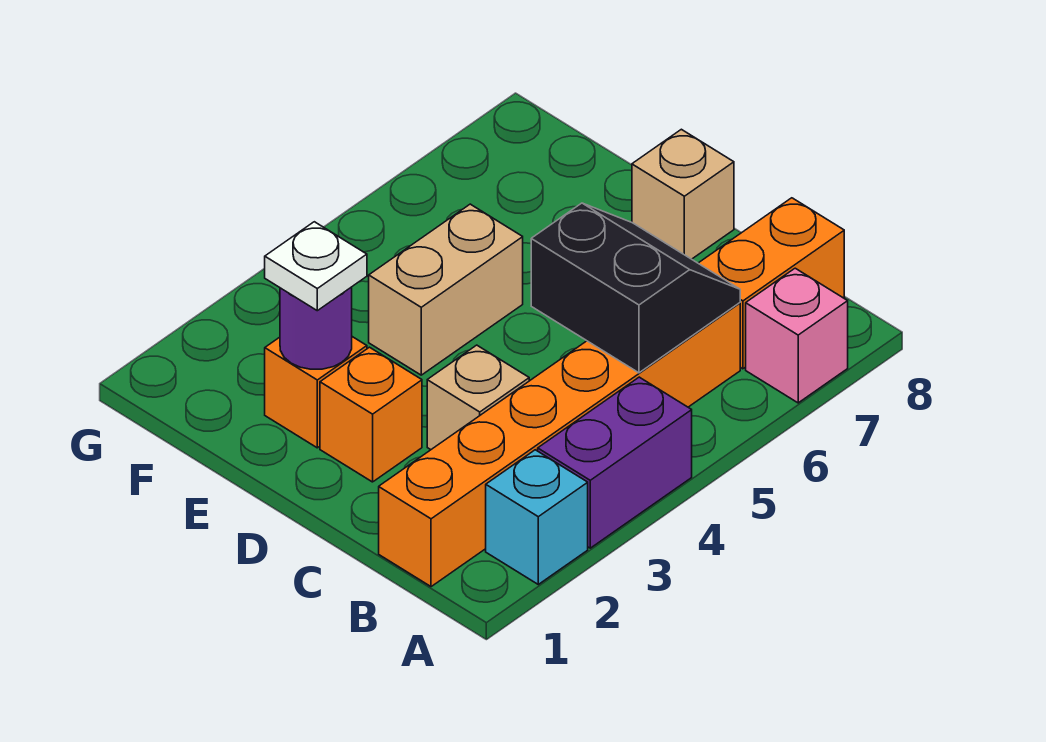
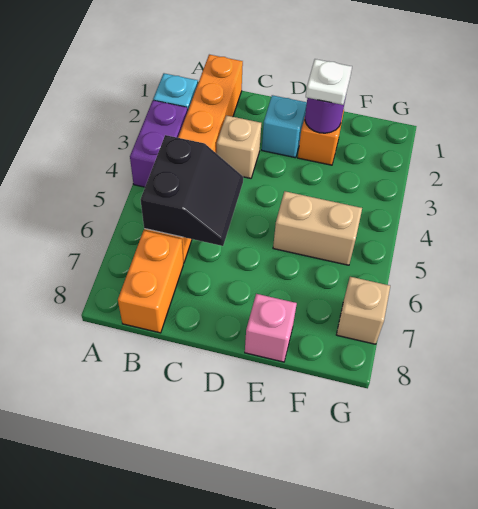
pink brick A7 level 1 -> pink brick E8 level 1
black slope B5:C6 level 2 top 5 -> black slope B5:C6 level 2 top B
orange brick D2 level 1 -> cyan brick D2 level 1
tan brick D8 level 1 -> tan brick G7 level 1
tan brick E4:E5 level 1 -> tan brick E5:F5 level 1

